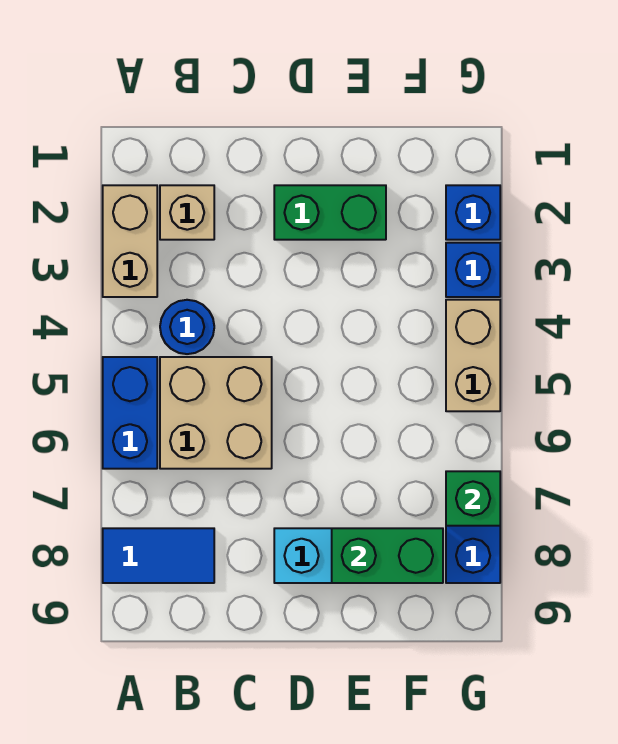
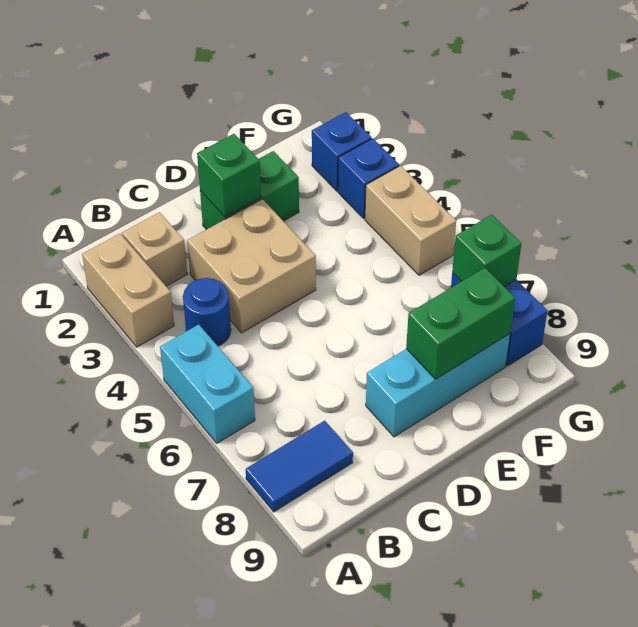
blue brick A5:A6 level 1 -> cyan brick A5:A6 level 1
tan brick B5:C6 level 1 -> tan brick C3:D4 level 1
none -> green brick D2 level 2

